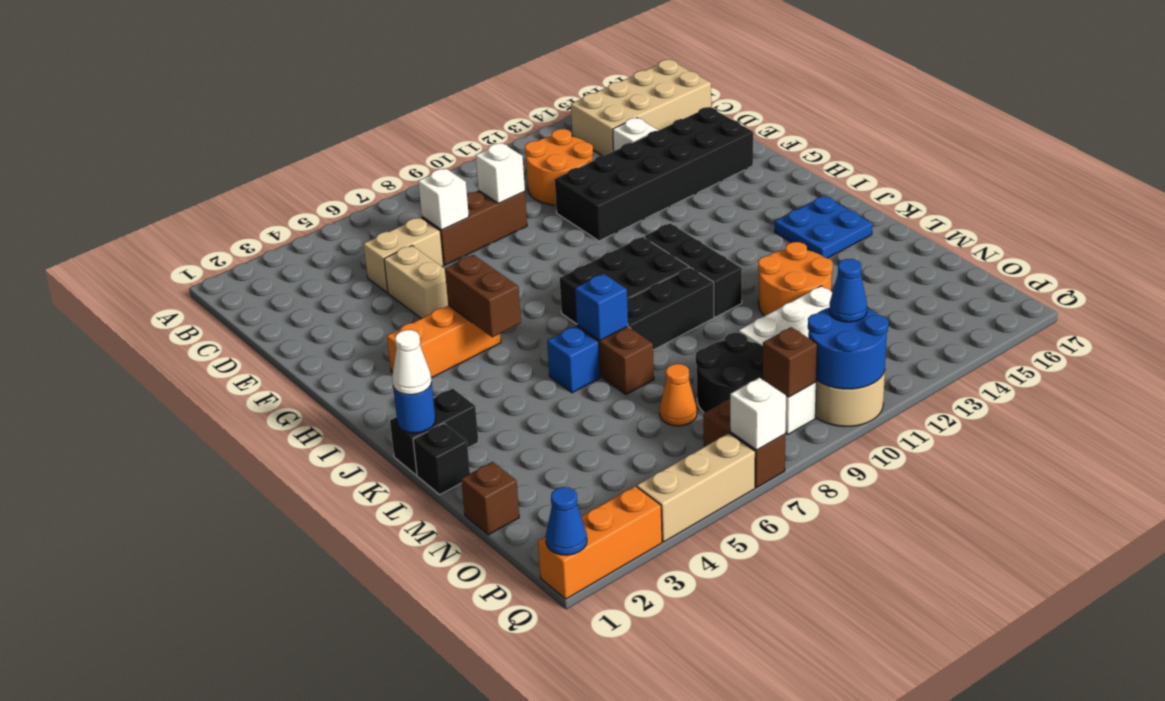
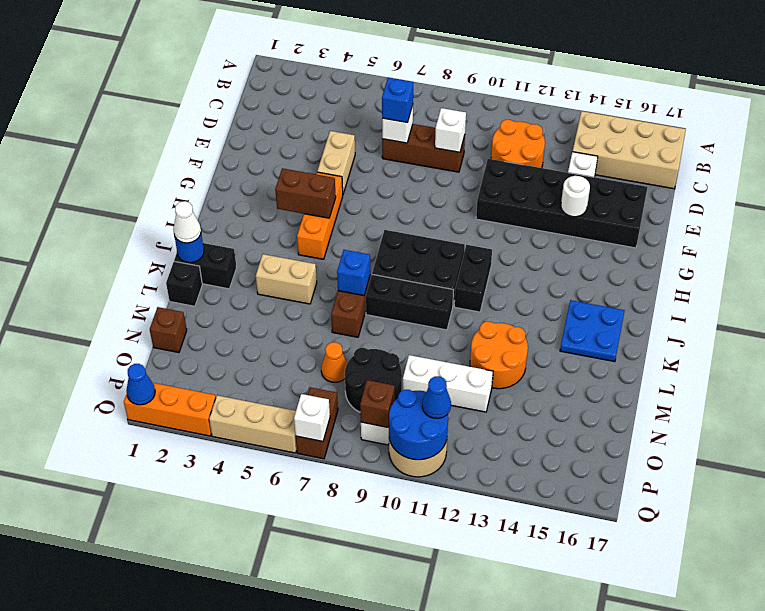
tan brick D5:D6 level 1 -> tan brick K4:K5 level 1
none -> white round brick F14 level 2
orange brick H3:H5 level 1 -> orange brick G5:I5 level 1
brown brick H5:I5 level 2 -> brown brick H4:H5 level 2
black brick I11:K11 level 1 -> black brick I11:J11 level 1
blue brick K6 level 1 -> blue brick D7 level 3

